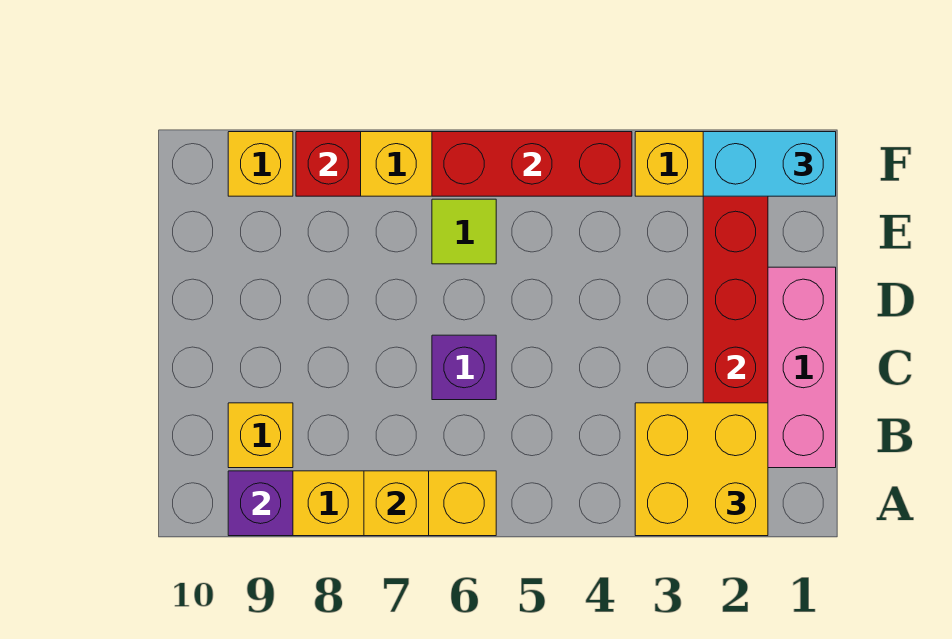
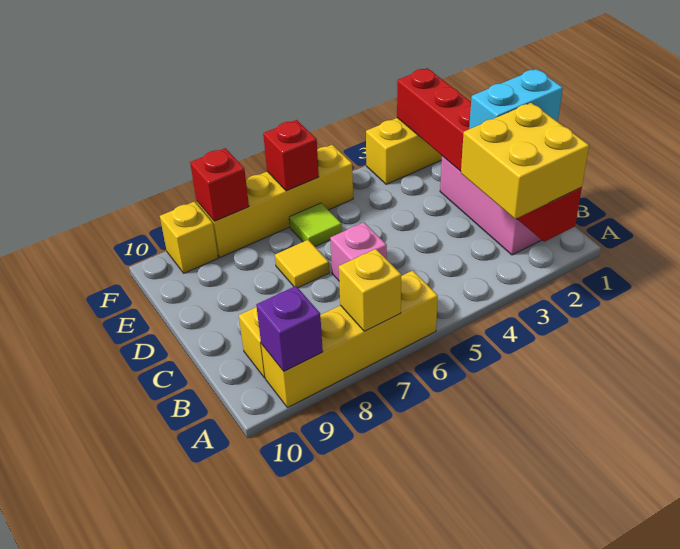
purple brick C6 level 1 -> pink brick C6 level 1
none -> yellow tile D7 level 1
cyan brick F1:F2 level 3 -> cyan brick C1:C2 level 3
red brick F4:F6 level 2 -> red brick F6 level 2

